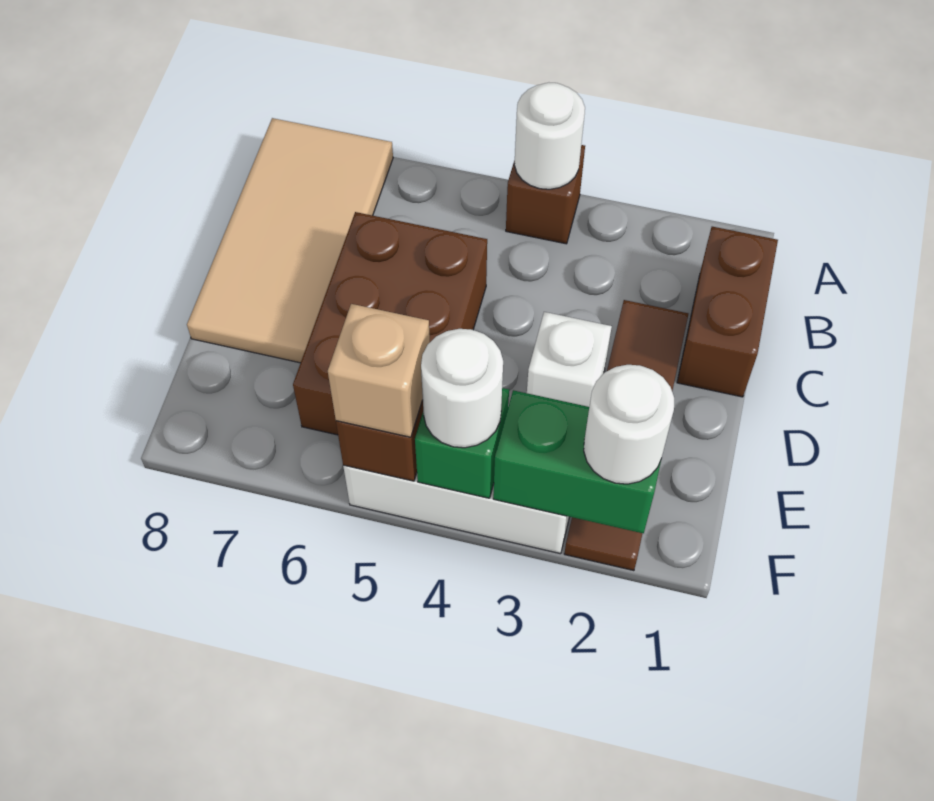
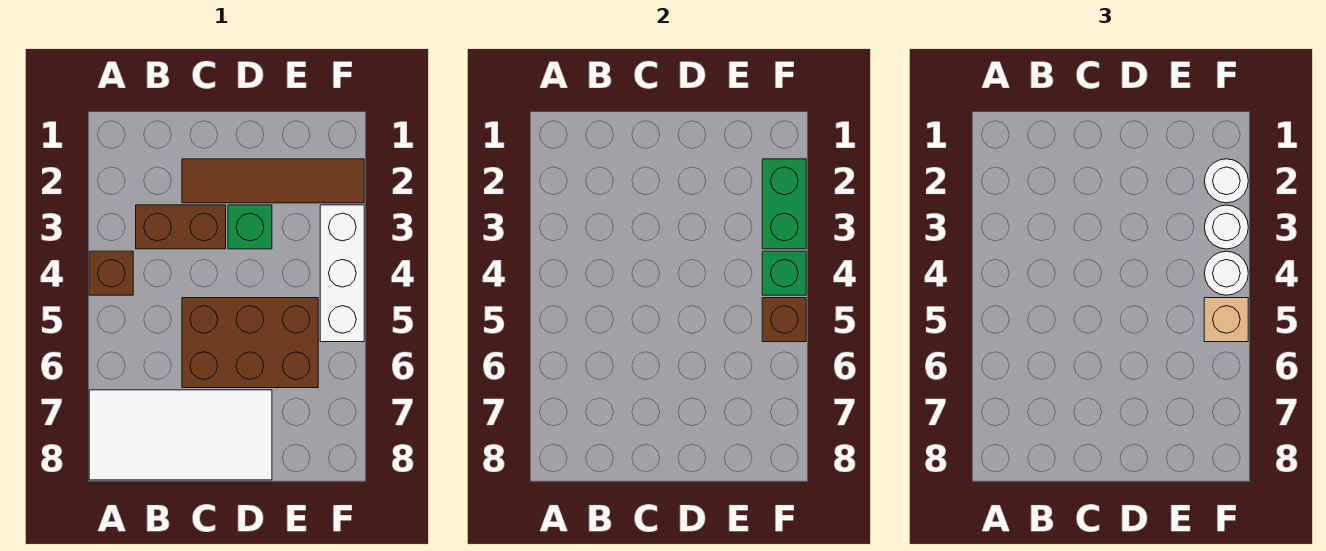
white round brick A4 level 2 -> white round brick F3 level 3
tan tile A7:D8 level 1 -> white tile A7:D8 level 1
brown brick B1:C1 level 1 -> brown brick B3:C3 level 1
white brick D3 level 1 -> green brick D3 level 1

